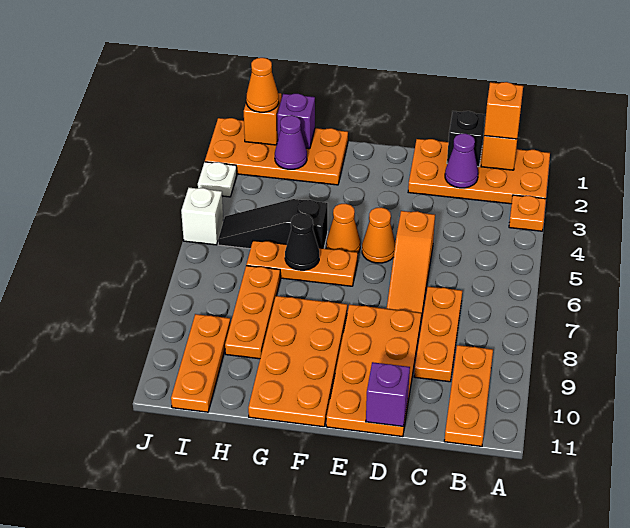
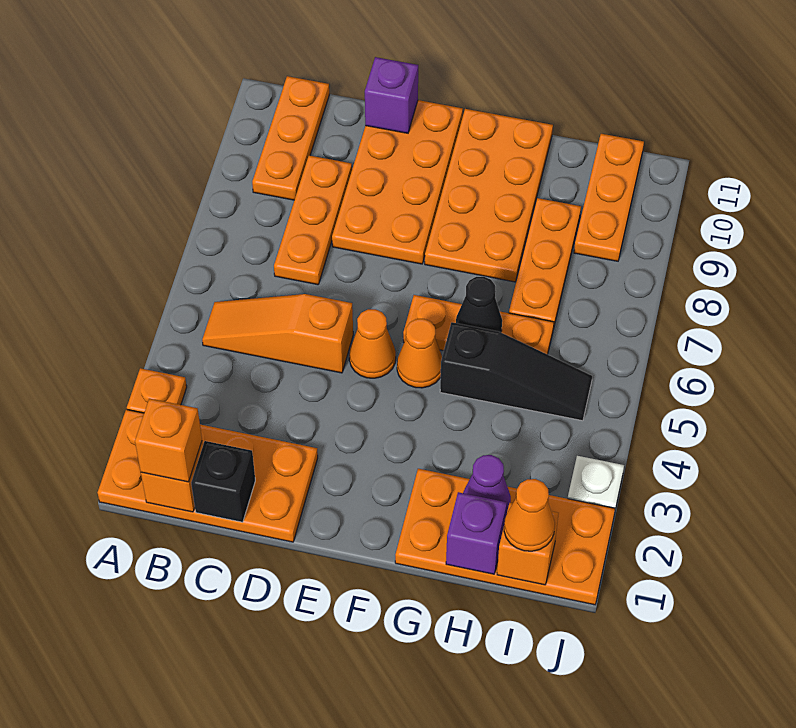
purple cone C2 level 2 -> none
orange slope D5:D7 level 1 top 5 -> orange slope B5:D5 level 1 top D
white brick J5 level 1 -> none

